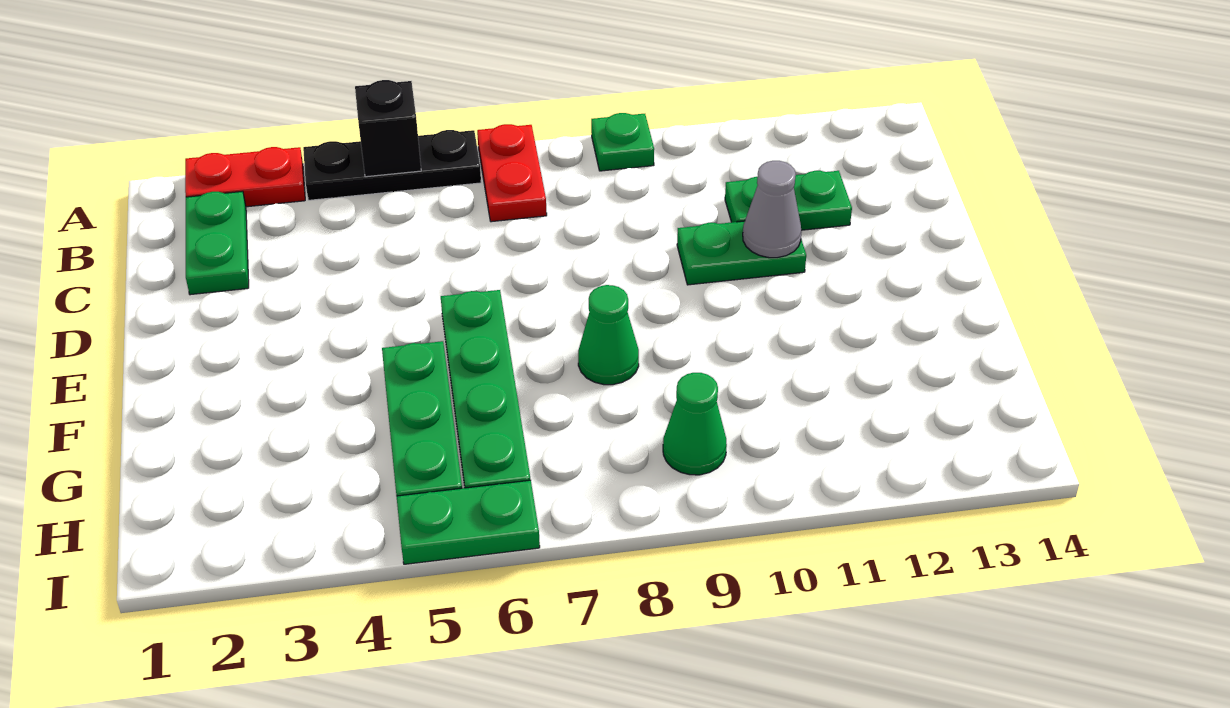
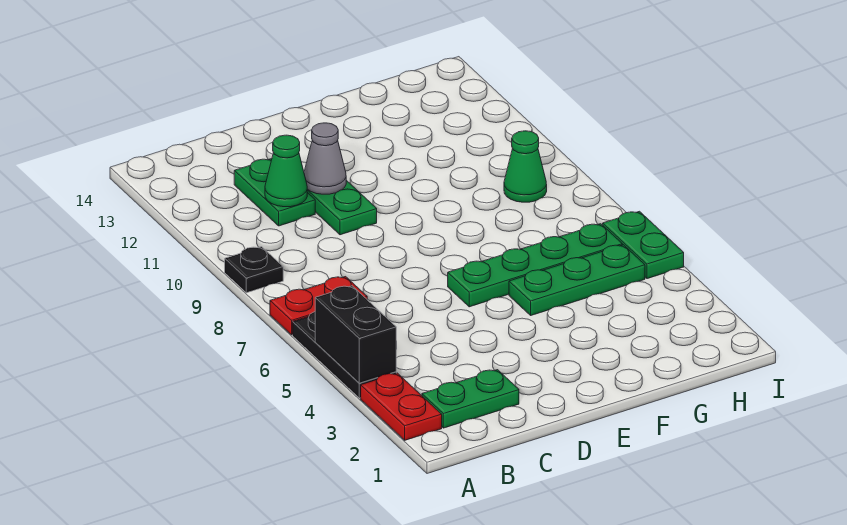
black brick A5 level 2 -> black brick A4:A5 level 2
green plate A9 level 1 -> black plate A9 level 1
green cone F8 level 1 -> green cone C11 level 2

